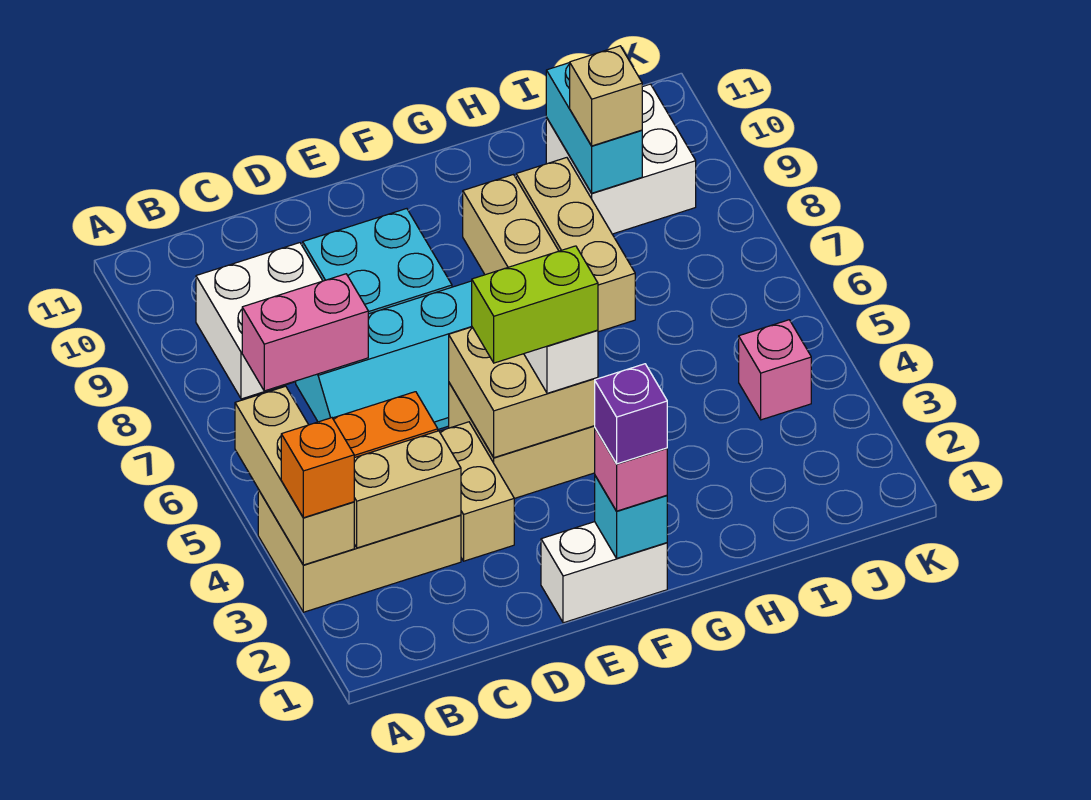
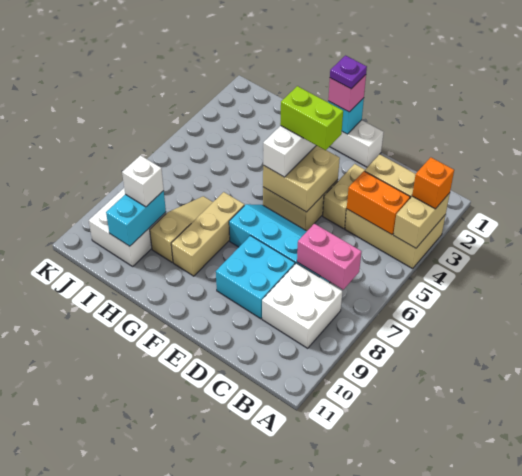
tan brick A3:A5 level 2 -> tan brick A3:A4 level 2
purple brick F1 level 4 -> purple plate F1 level 4
tan brick H7:H9 level 1 -> tan slope H7:H9 level 1 top 9
tan brick I9 level 3 -> white brick I9 level 3
pink brick J4 level 1 -> none

